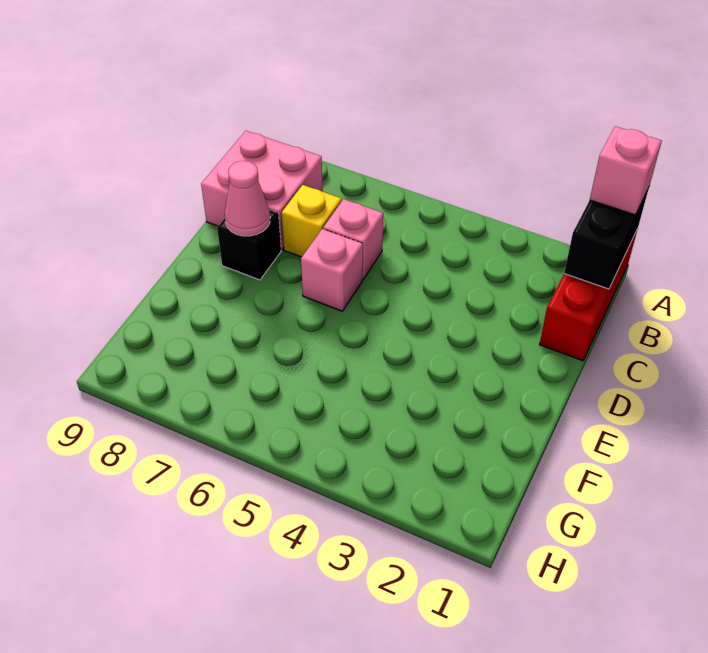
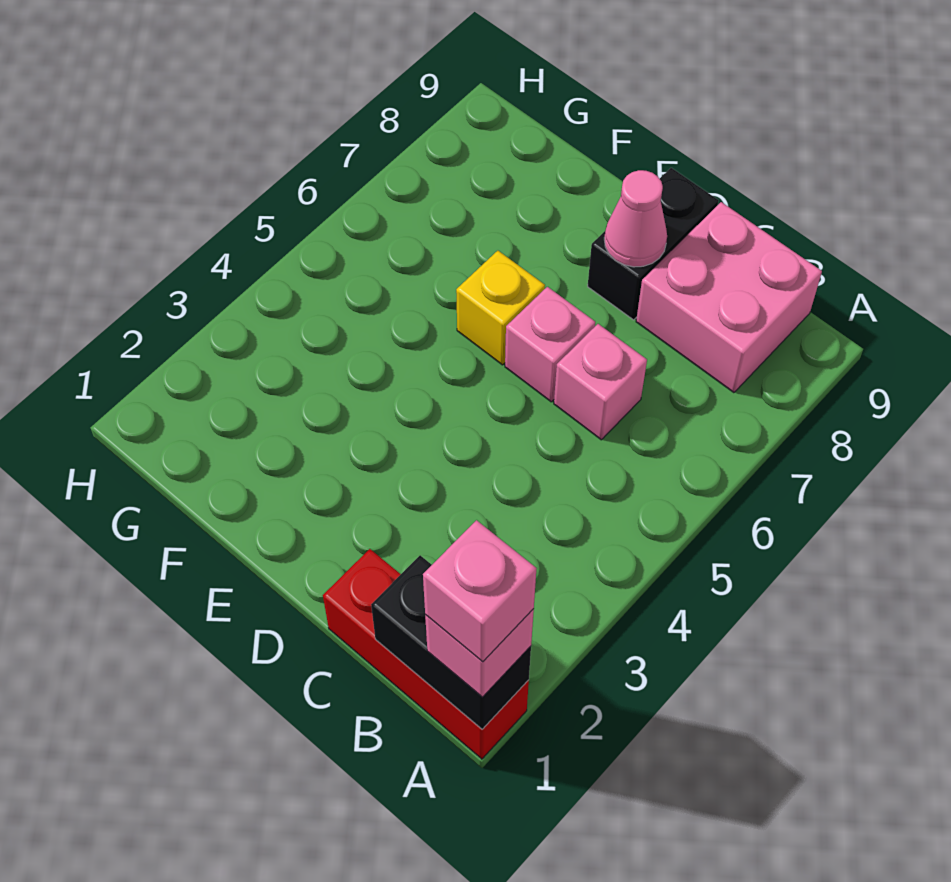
none -> pink brick A1 level 4
yellow brick C7 level 1 -> yellow brick E6 level 1
black brick D8 level 1 -> black brick D8:D9 level 1

